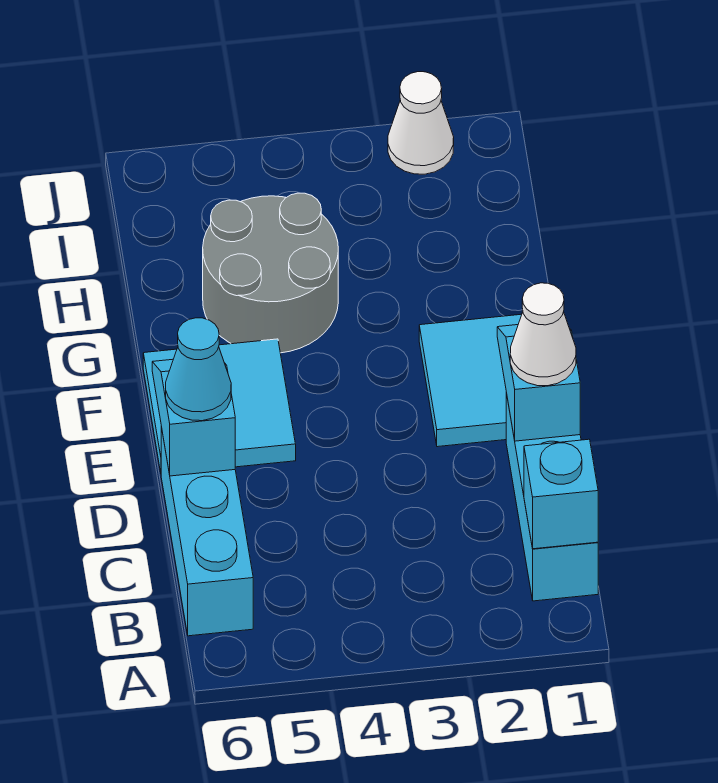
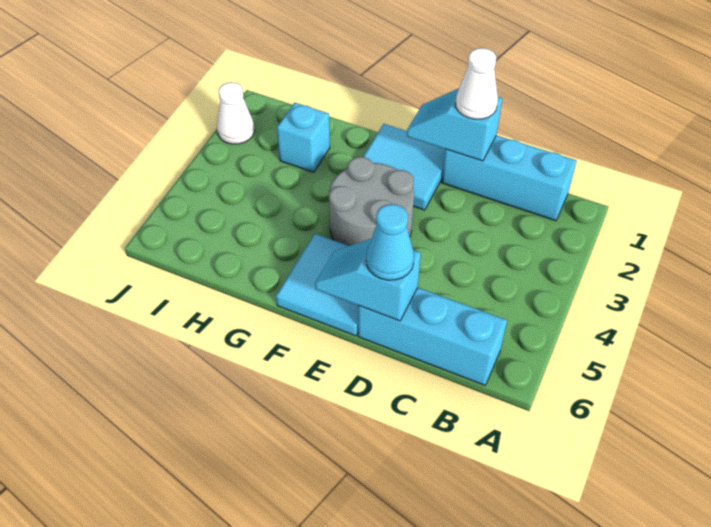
cyan brick B1 level 2 -> cyan brick H2 level 1
grey round brick G4:H5 level 1 -> grey round brick E3:F4 level 1

